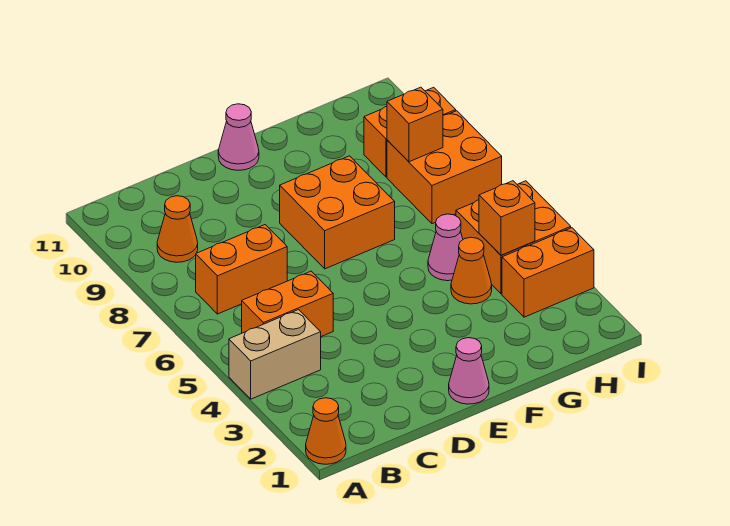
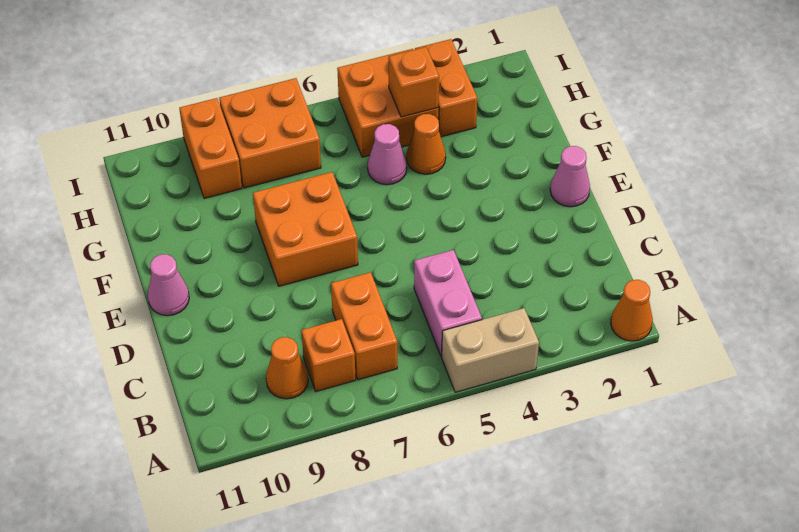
tan brick A4:B4 level 1 -> tan brick A4:A5 level 1
orange brick B5:C5 level 1 -> pink brick B5:C5 level 1
orange brick H8 level 2 -> orange brick B8 level 1

